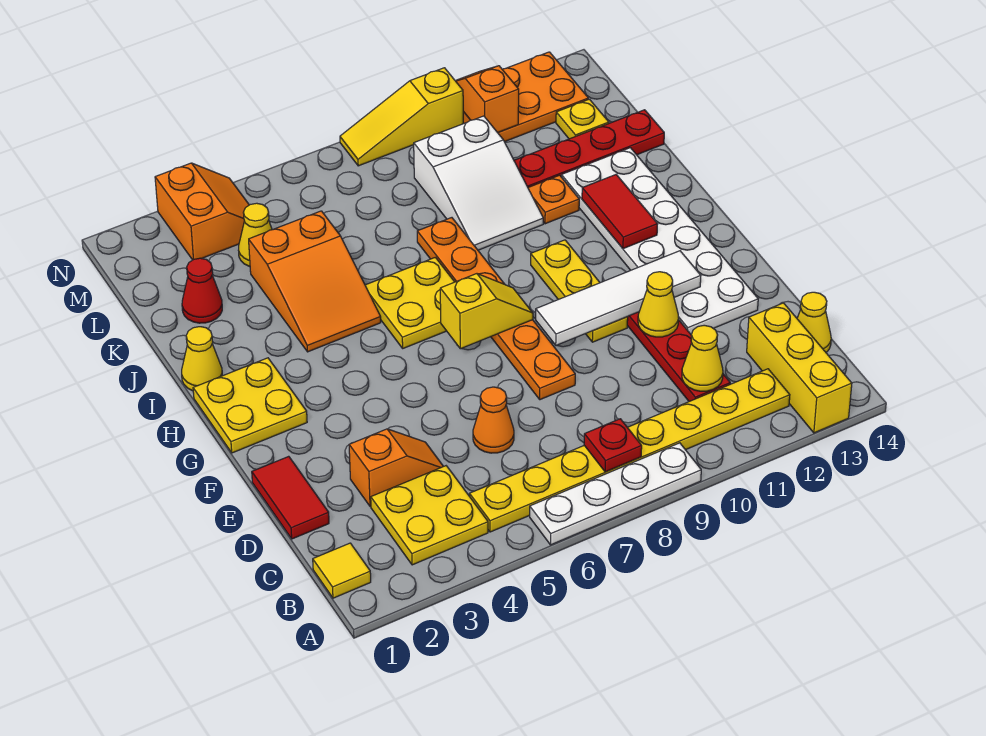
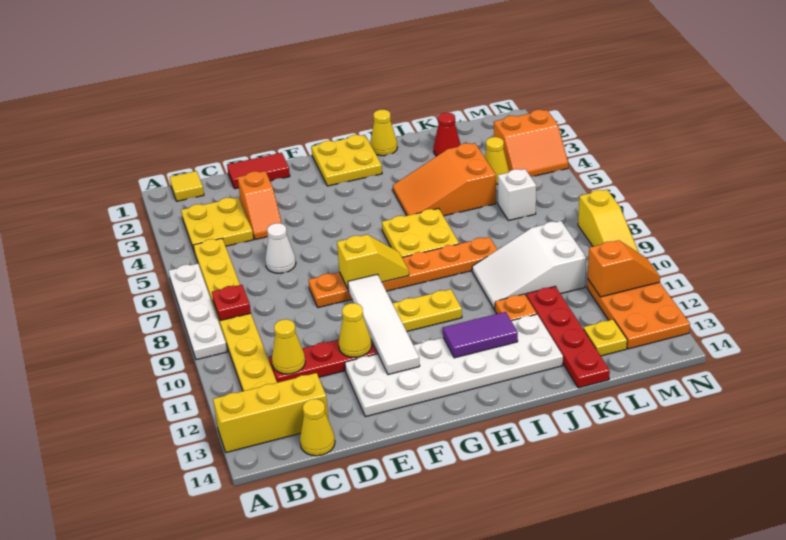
orange cone D6 level 1 -> white cone D6 level 1
yellow slope G7:G8 level 2 top 7 -> yellow slope F8:G8 level 2 top F
red tile H12:I12 level 2 -> purple tile H12:I12 level 2
none -> white brick L6 level 1
yellow slope N8:N10 level 1 top 10 -> yellow slope N8:N10 level 1 top 8

